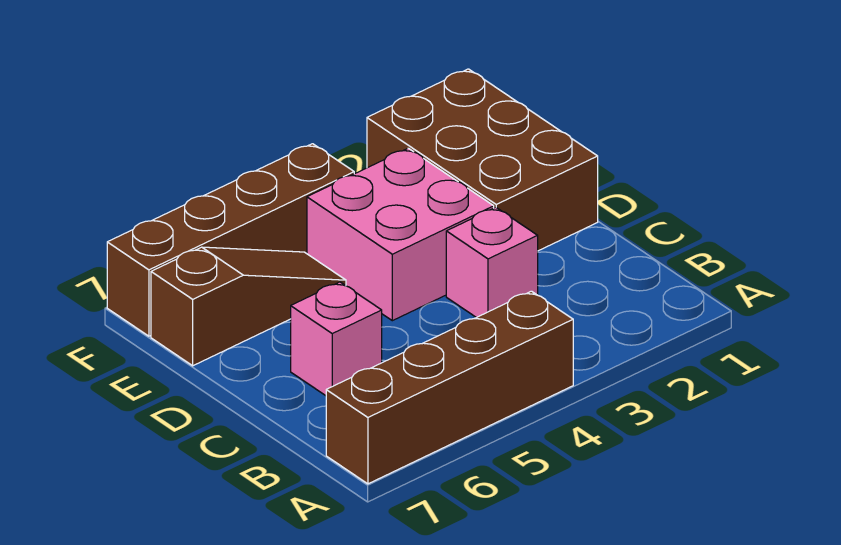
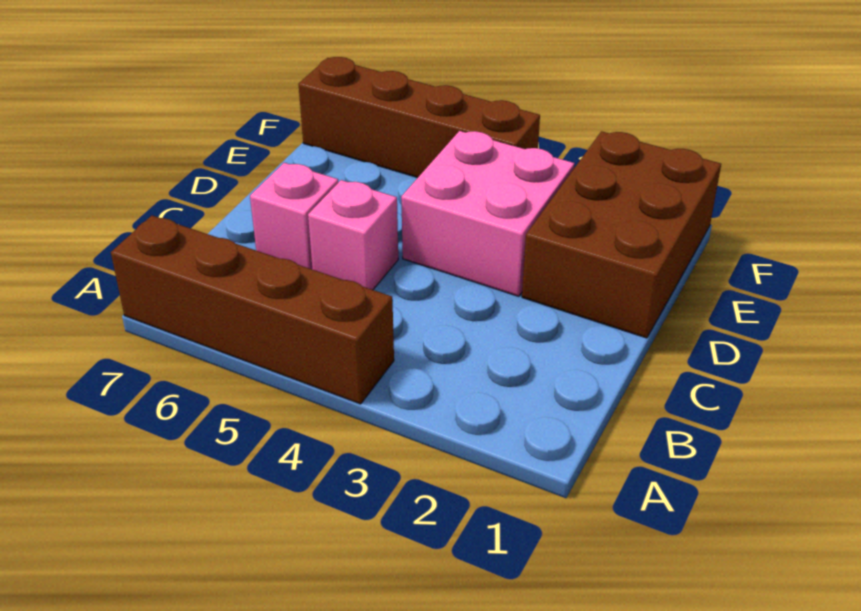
pink brick C3 level 1 -> pink brick C5 level 1
brown slope E5:E7 level 1 top 7 -> none

